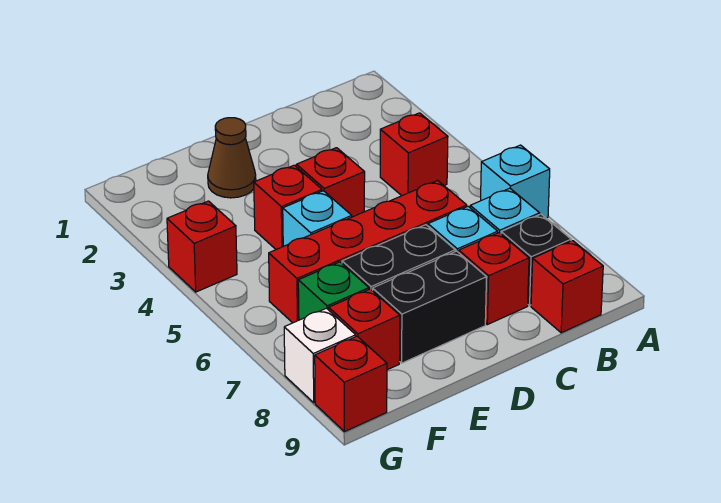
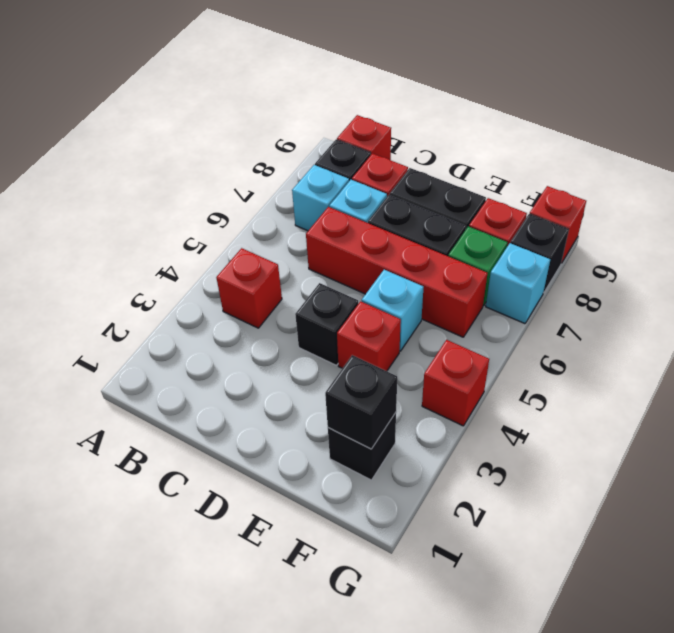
cyan brick A6 level 1 -> cyan brick G7 level 1
red brick D4 level 1 -> black brick D4 level 1
brown cone E2 level 1 -> none
none -> black brick F2 level 1
none -> black brick F2 level 2
white brick G8 level 1 -> black brick G8 level 1

